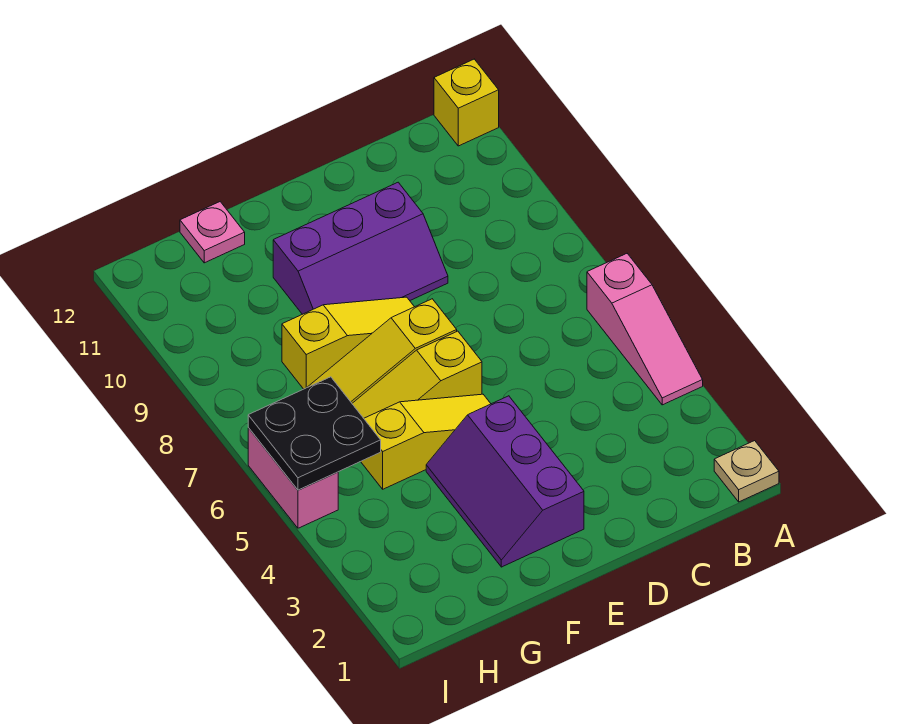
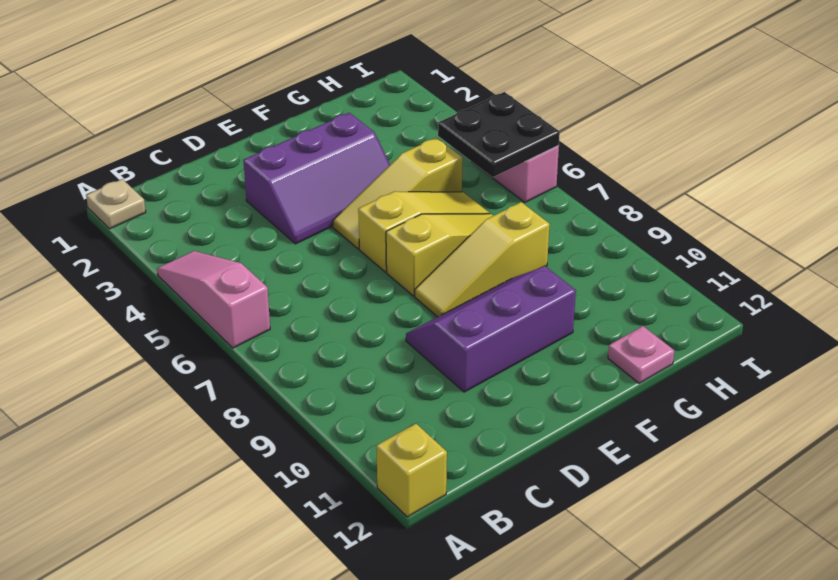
purple slope E2:F4 level 1 top E -> purple slope D3:F4 level 1 top 3

